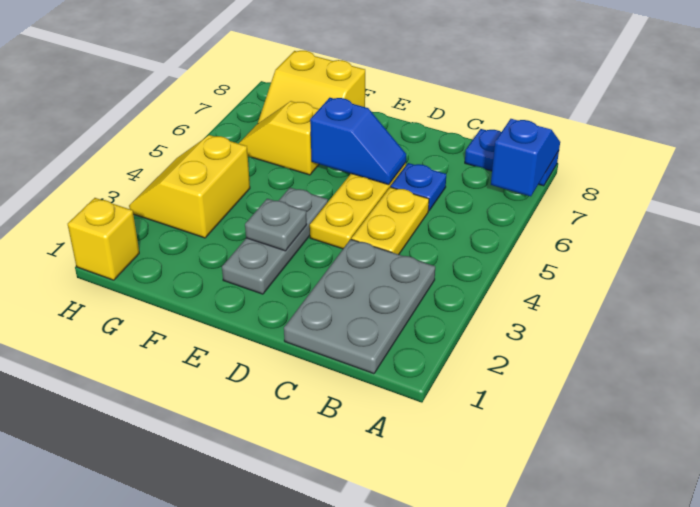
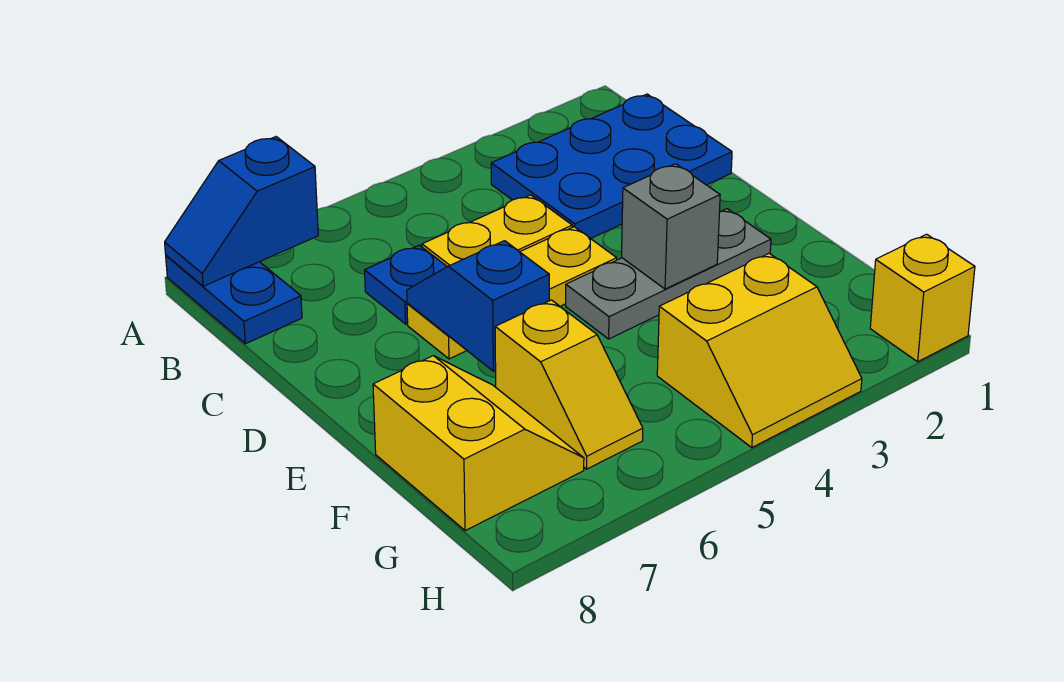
grey plate B1:C3 level 1 -> blue plate B1:C3 level 1
grey plate E3 level 2 -> grey brick E3 level 2

